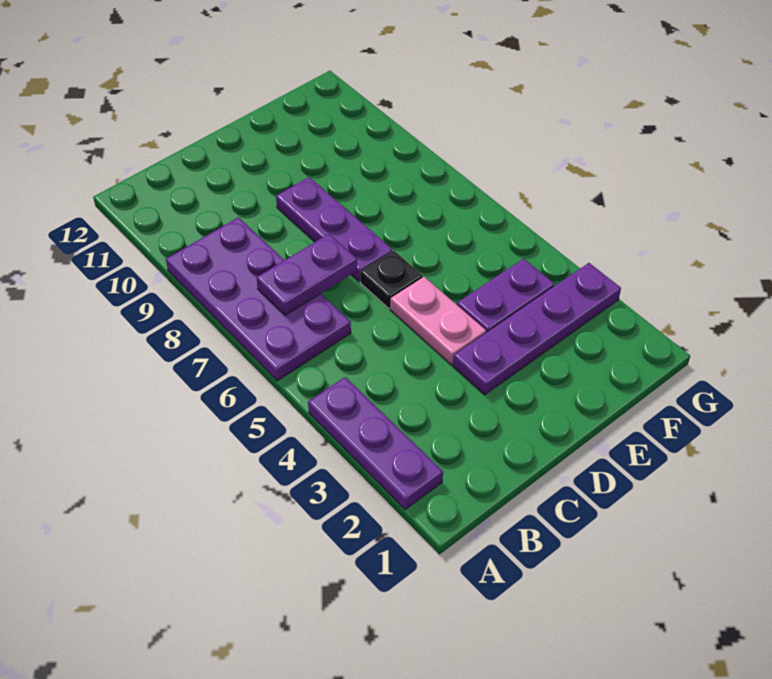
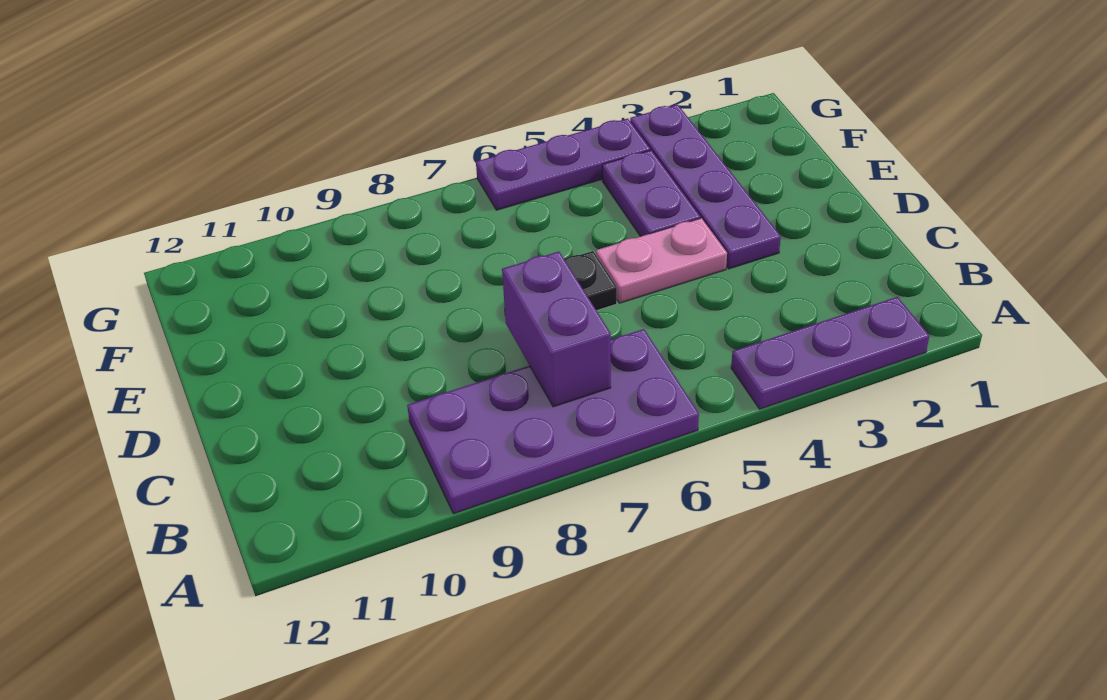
purple plate B7:C7 level 2 -> purple brick B7:C7 level 2
purple plate D7:D9 level 1 -> purple plate G4:G6 level 1

